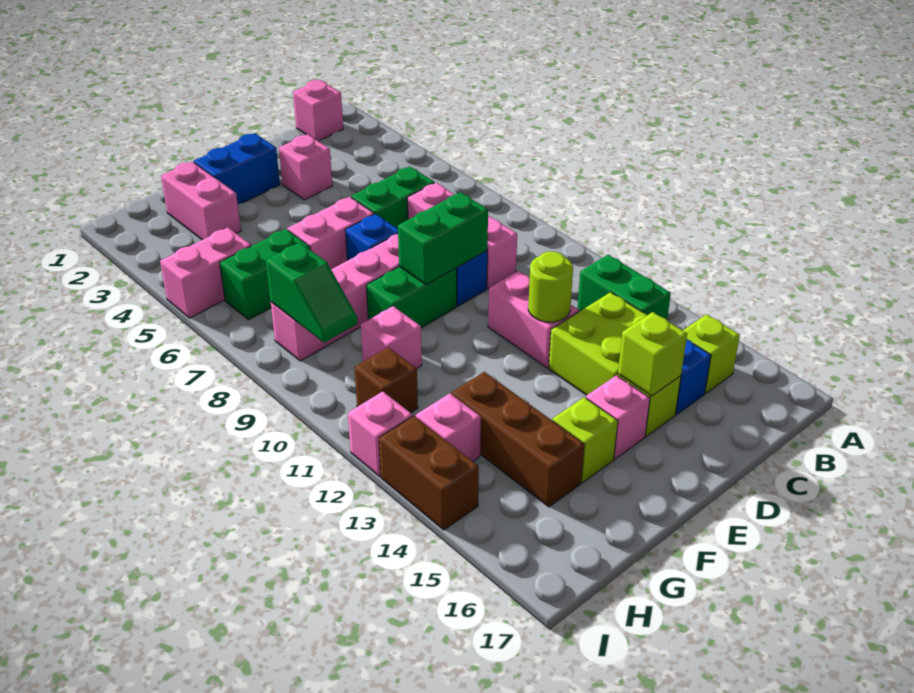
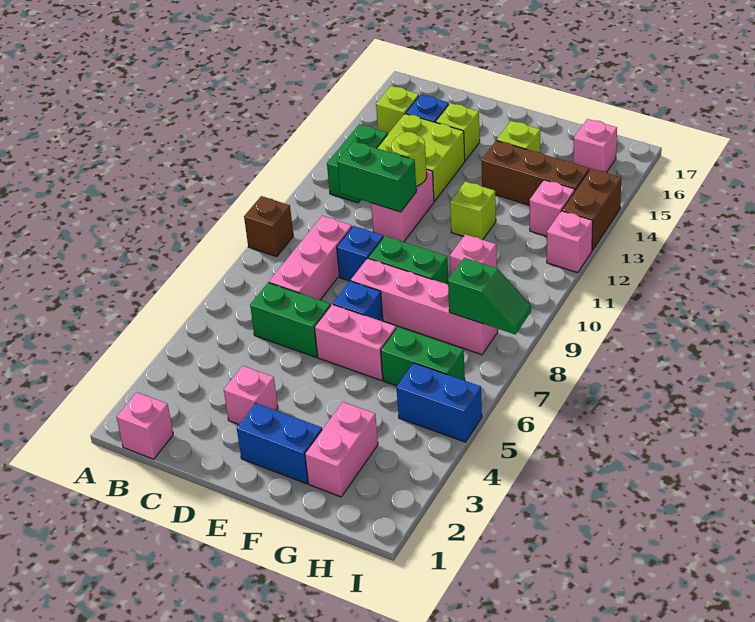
green brick D9:E9 level 2 -> green brick C11:D11 level 2
lime brick D15 level 2 -> lime brick F12 level 1
pink brick E15 level 1 -> pink brick H16 level 1
brown brick G13:G15 level 1 -> brown brick F14:H14 level 1
pink brick H5:I5 level 1 -> blue brick H5:I5 level 1
green slope H8:H9 level 2 top 8 -> green slope H8:I8 level 2 top H
brown brick H11 level 1 -> brown brick A9 level 1

